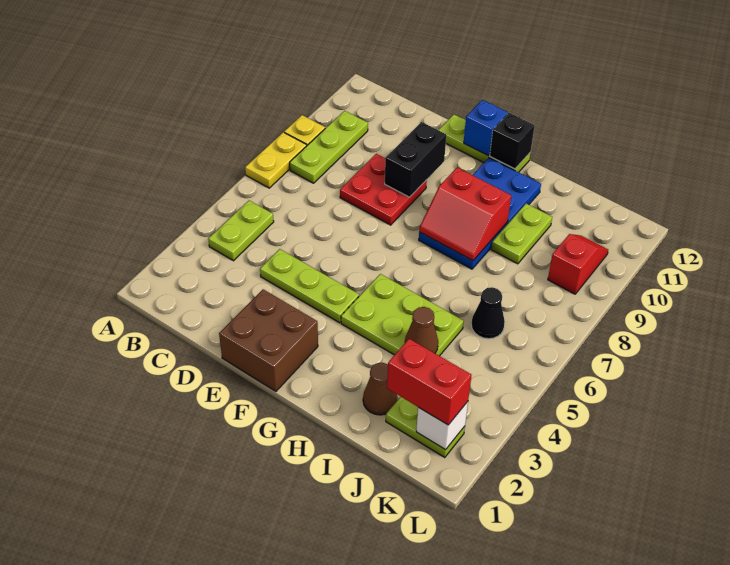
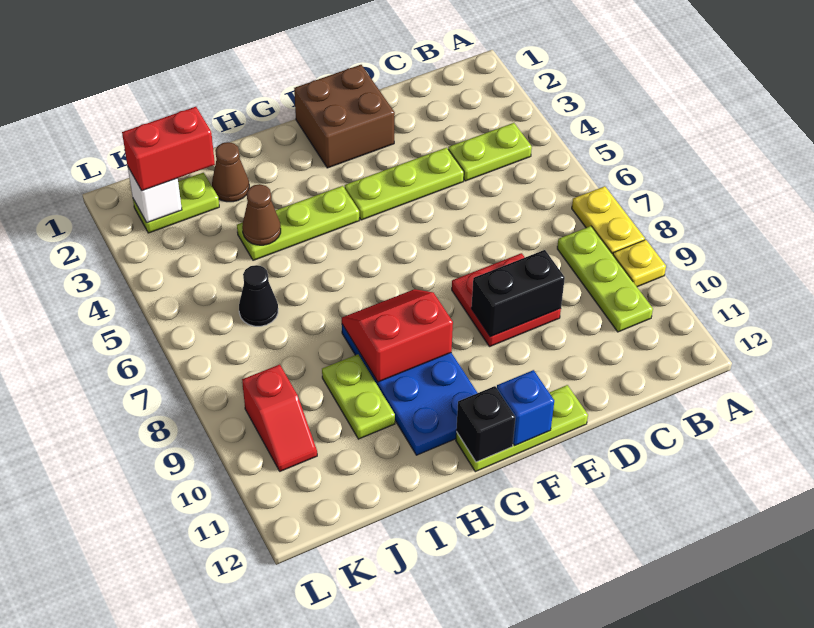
lime plate B4:B5 level 1 -> lime plate B4:C4 level 1
black brick E9:E10 level 2 -> black brick D9:E9 level 2
lime plate G4:I5 level 1 -> lime plate G4:I4 level 1

